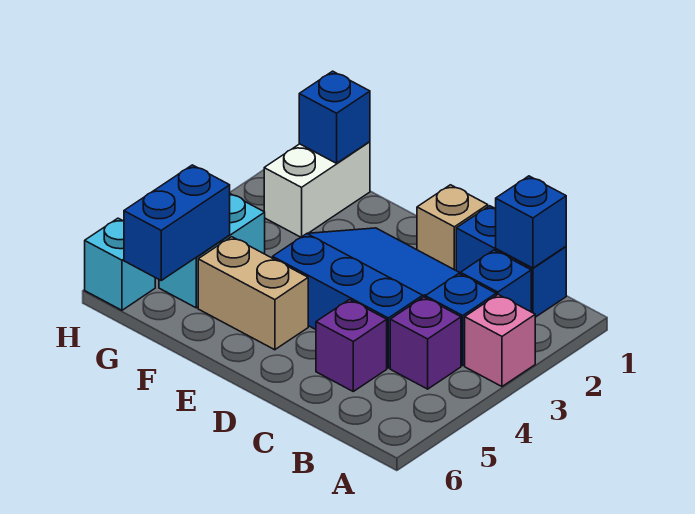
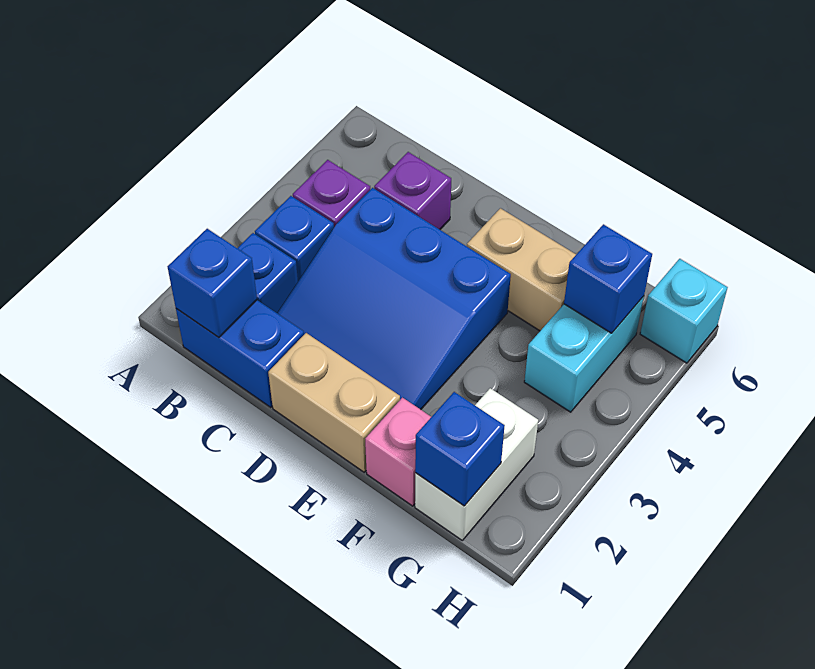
pink brick A3 level 1 -> pink brick F1 level 1
tan brick D1 level 1 -> tan brick D1:E1 level 1
blue brick G5:G6 level 2 -> blue brick G5 level 2

